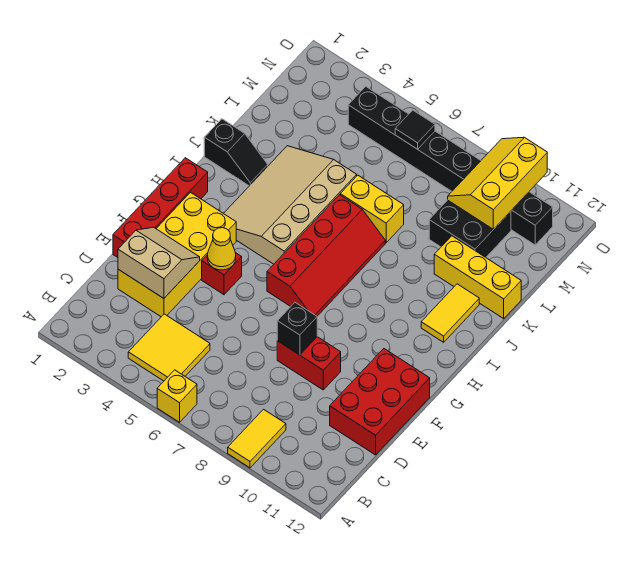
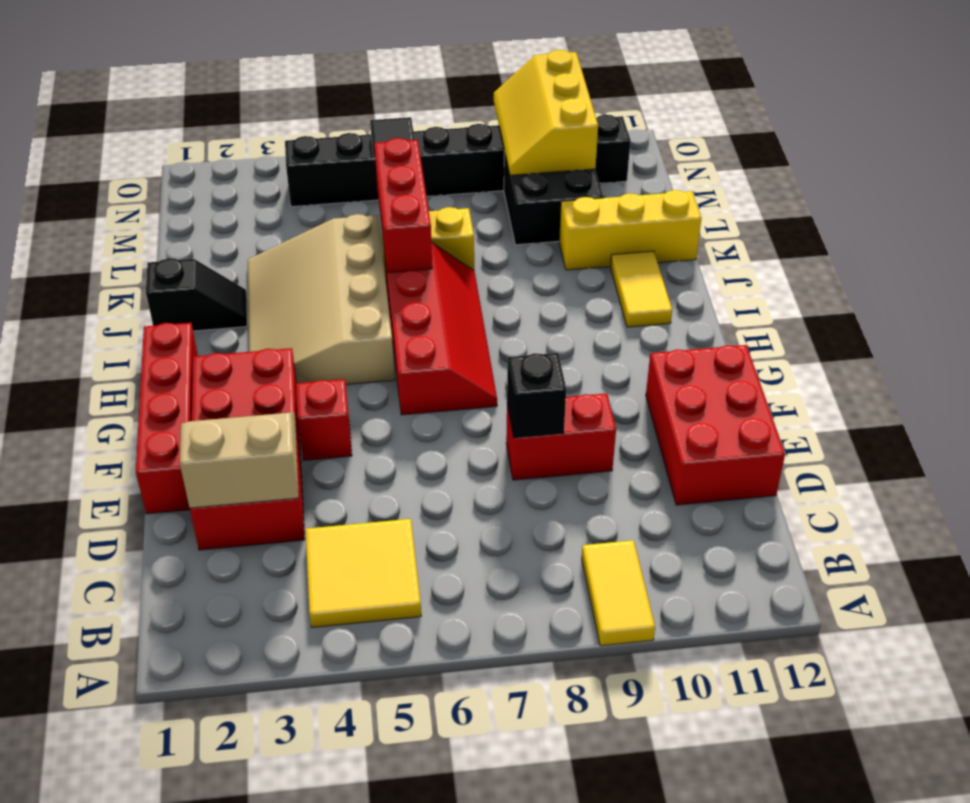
yellow brick A6 level 1 -> none
yellow brick D2:G3 level 1 -> red brick D2:G3 level 1
yellow cone F4 level 2 -> none
none -> red brick J6:L6 level 2

